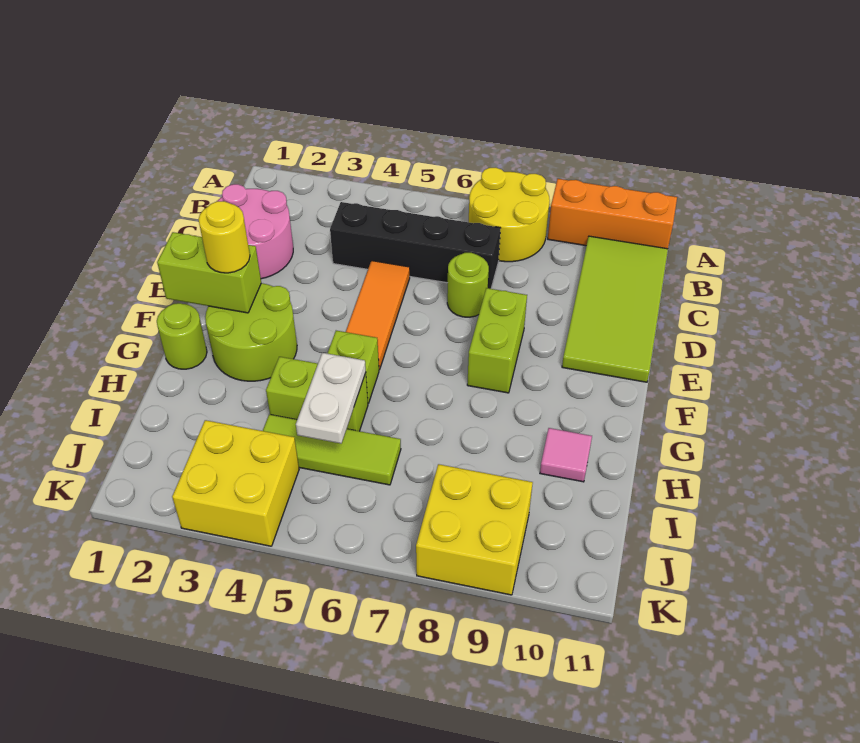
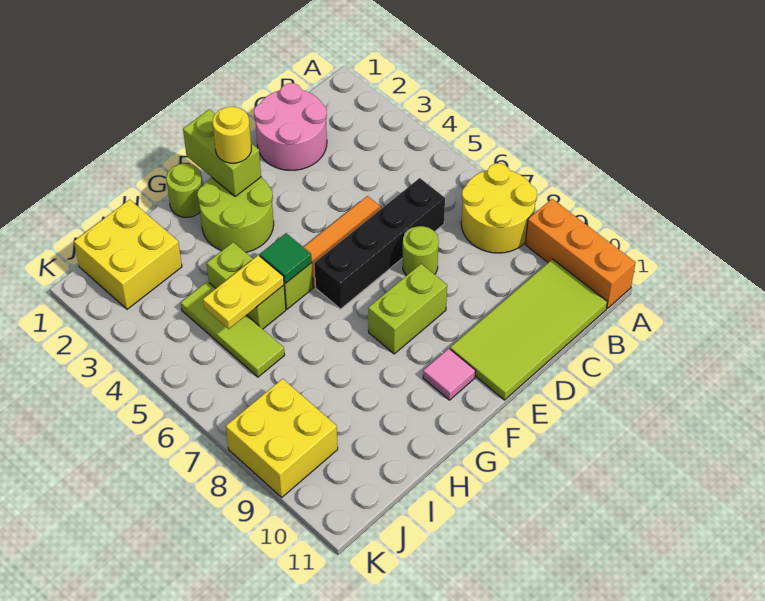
black brick C4:C7 level 1 -> black brick C6:F6 level 1
none -> green tile G5 level 2
white plate H5:I5 level 2 -> yellow plate H5:I5 level 2
pink tile H10 level 1 -> pink tile F10 level 1
yellow brick J3:K4 level 1 -> yellow brick I1:J2 level 1

